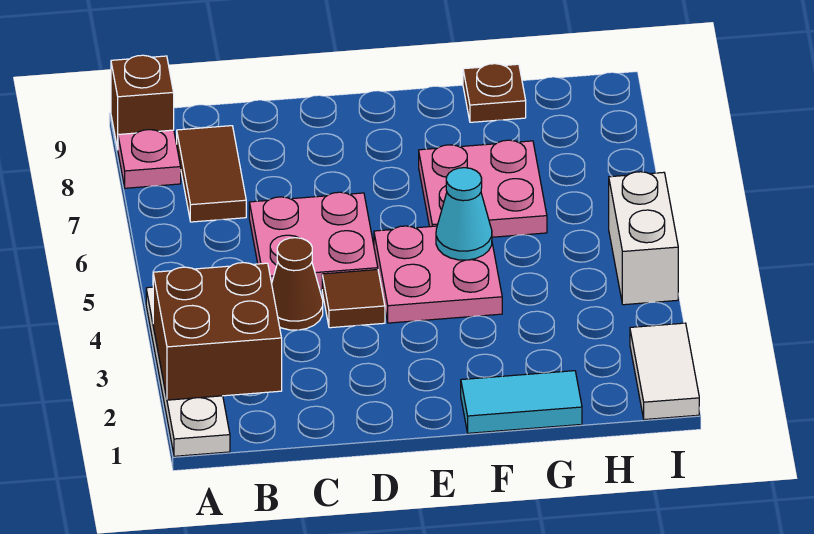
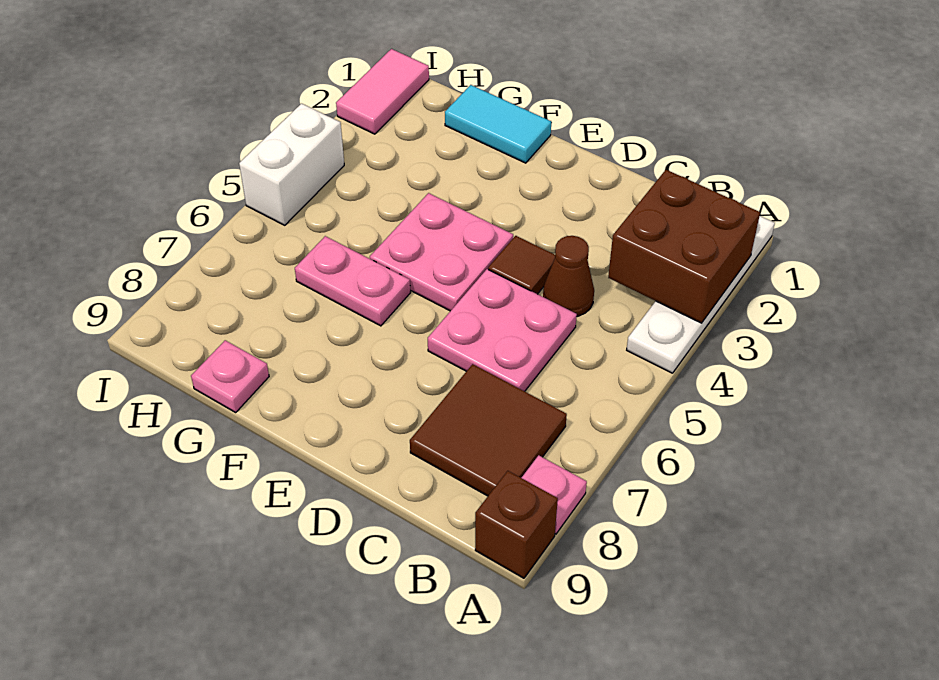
brown tile B7:B8 level 1 -> brown tile B7:C8 level 1
cyan cone F5 level 2 -> none
pink plate F6:G7 level 1 -> pink plate F6:G6 level 1
brown plate G9 level 1 -> pink plate G9 level 1
white tile I1:I2 level 1 -> pink tile I1:I2 level 1

